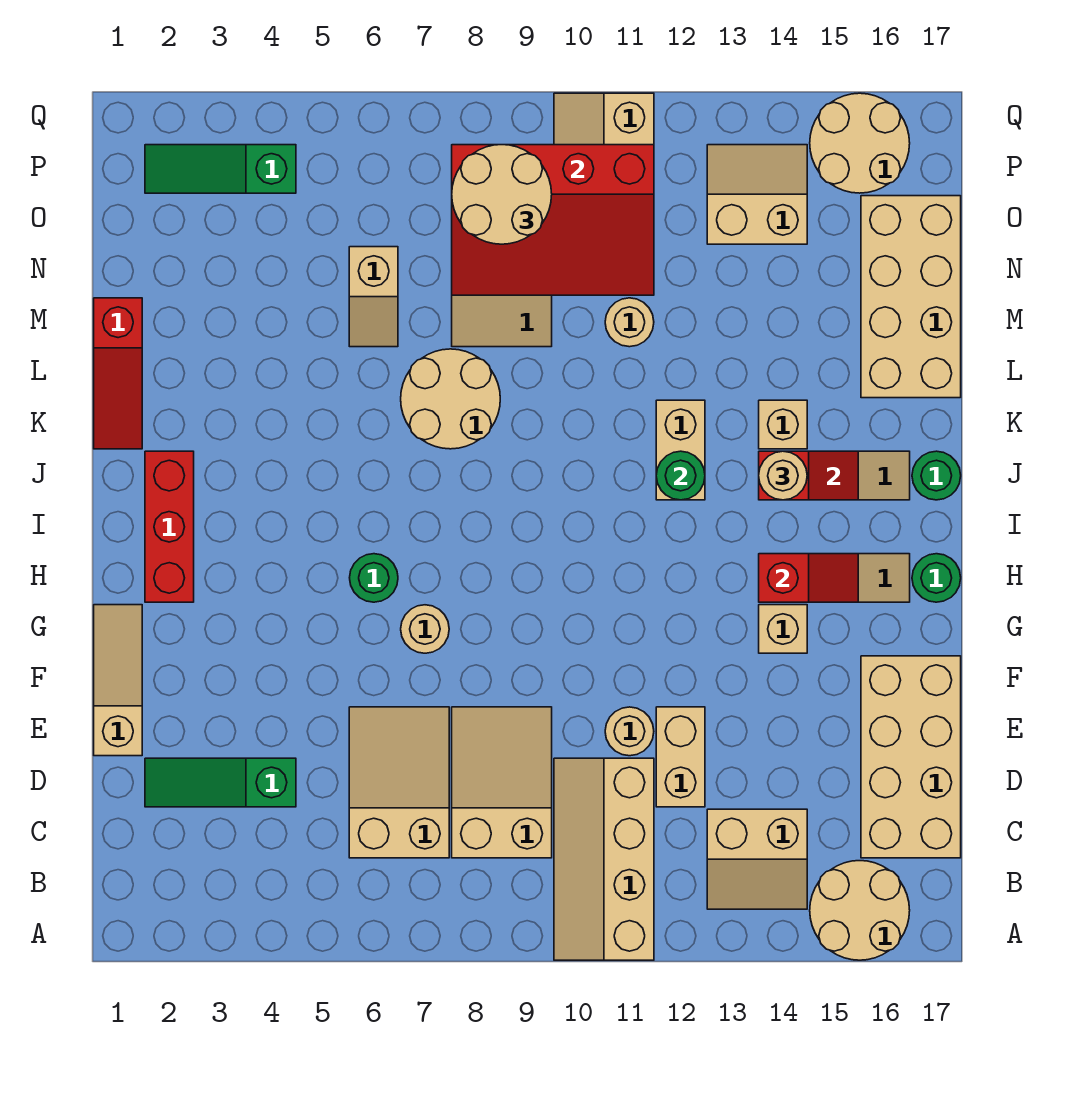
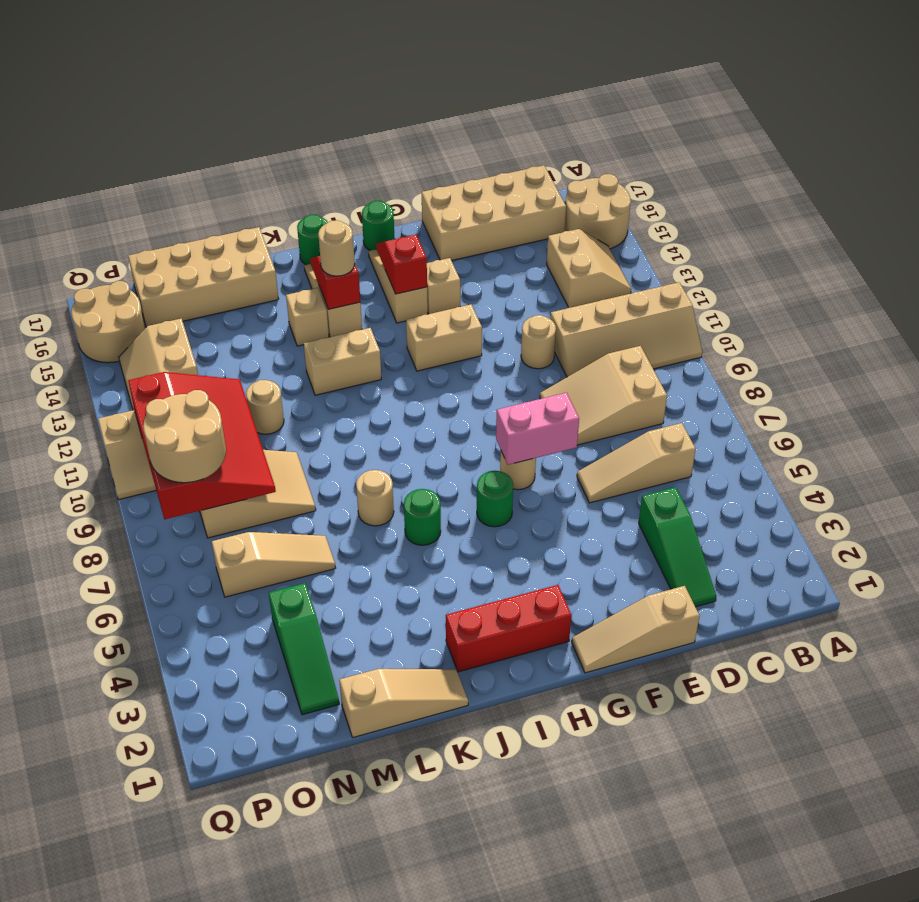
tan slope C6:E7 level 1 top C -> tan slope C6:E6 level 1 top C
tan brick D12:E12 level 1 -> tan brick G12:H12 level 1
none -> pink brick F7:G7 level 2
green round brick J12 level 2 -> green round brick J6 level 1
red slope K1:M1 level 1 top M -> tan slope K1:M1 level 1 top M
tan round brick K7:L8 level 1 -> tan round brick K7 level 1
tan slope M6:N6 level 1 top N -> tan slope M6:O6 level 1 top O
green slope P2:P4 level 1 top 4 -> green slope N2:N4 level 1 top 4

